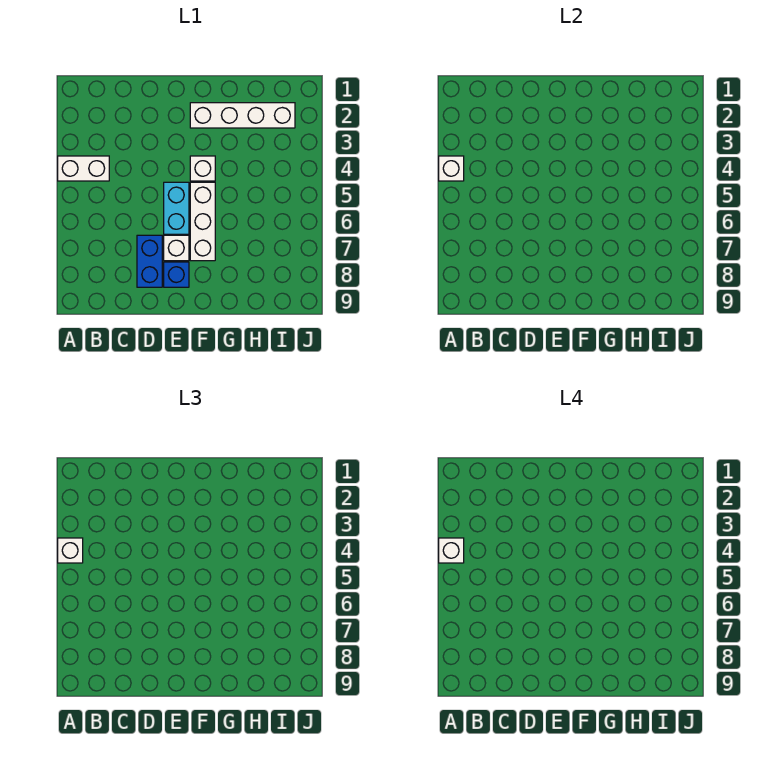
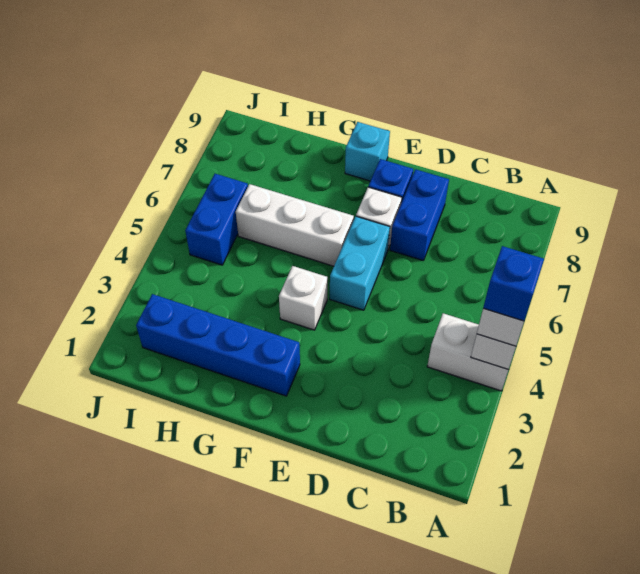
white brick A4 level 4 -> blue brick A4 level 4
white brick F2:I2 level 1 -> blue brick F2:I2 level 1
white brick F5:F7 level 1 -> white brick F6:H6 level 1
none -> cyan brick F9 level 1
none -> blue brick I5:I6 level 1

